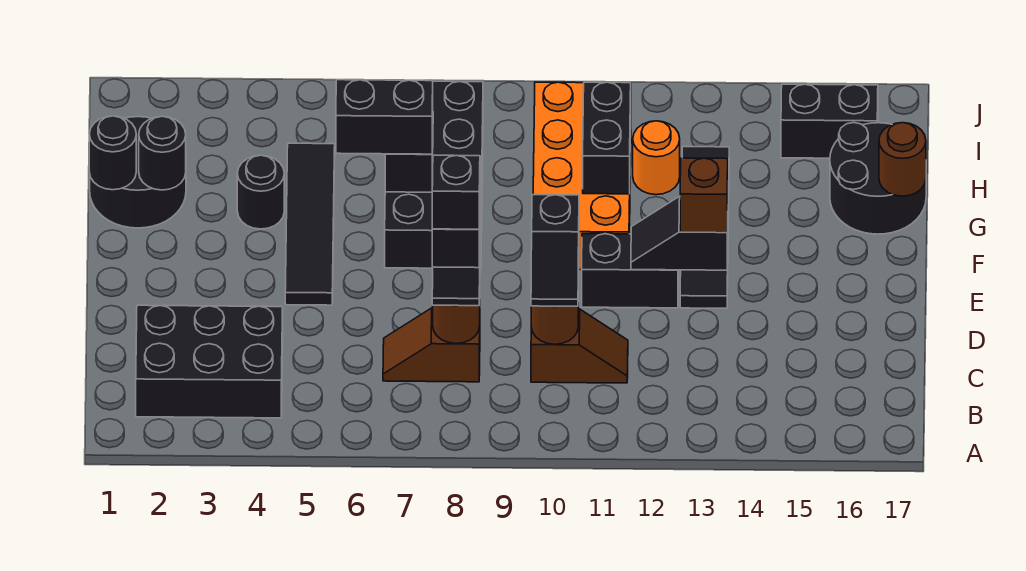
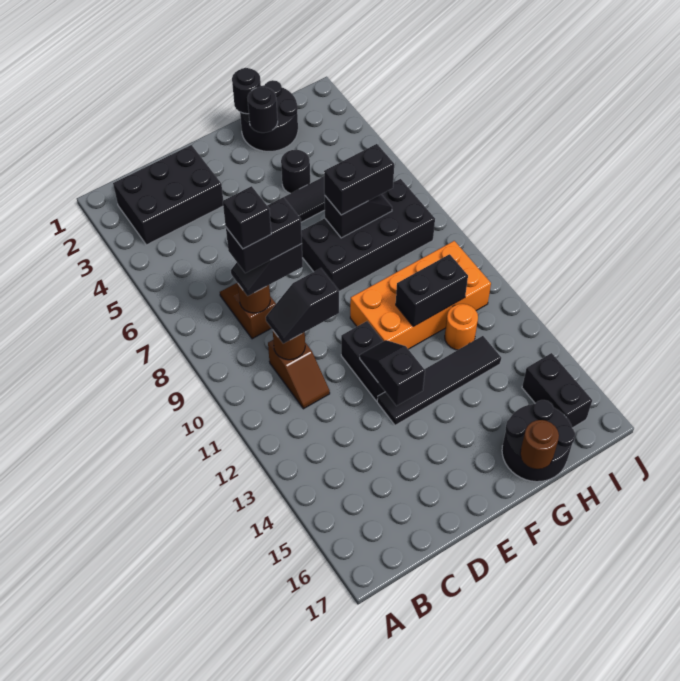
black brick B2:C4 level 1 -> black brick B2:D3 level 1
brown brick E13 level 3 -> none
black brick G6:G7 level 3 -> black brick G7:H7 level 3

